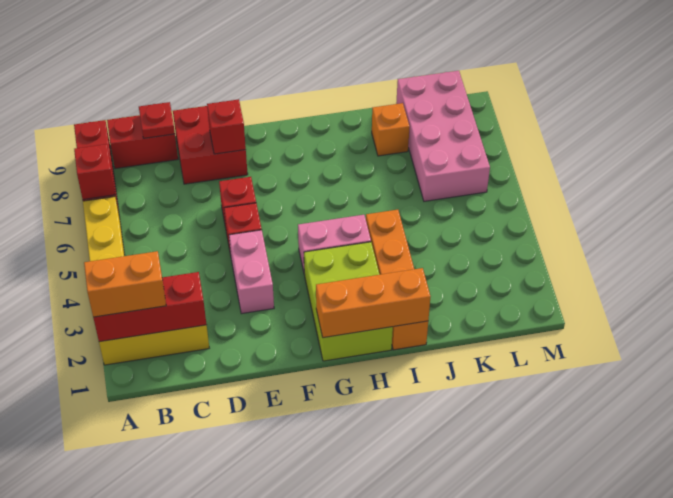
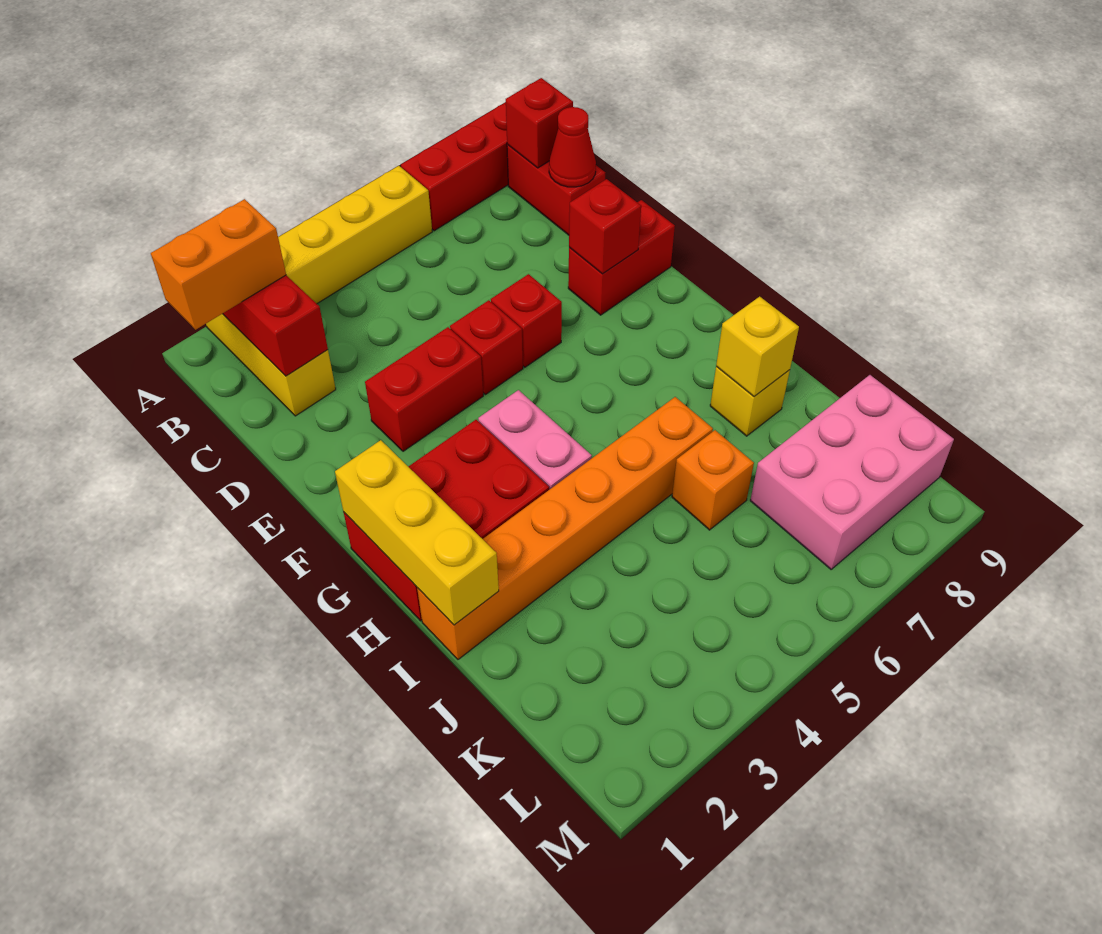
orange brick A2:B2 level 3 -> orange brick B1:B2 level 3
red brick A7 level 2 -> red brick B9 level 2
red plate C9 level 2 -> red cone C9 level 2
red brick D8:E9 level 1 -> red brick E8:E9 level 1
pink brick E3:E4 level 1 -> red brick E3:E4 level 1
lime brick G1:H3 level 1 -> red brick G1:H3 level 1
orange brick G1:I1 level 2 -> yellow brick G1:I1 level 2
orange brick I1:I4 level 1 -> orange brick I1:I6 level 1
none -> yellow brick I8 level 1
none -> yellow brick I8 level 2
orange brick J8 level 1 -> orange brick J6 level 1
pink brick K6:L9 level 1 -> pink brick K7:L9 level 1

